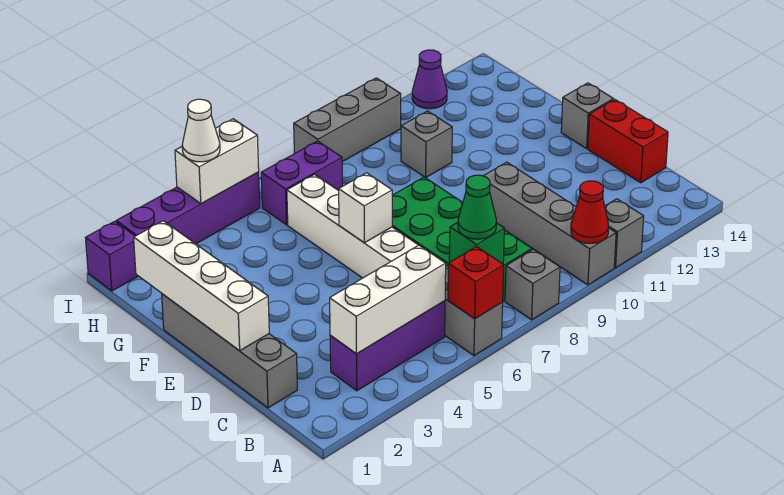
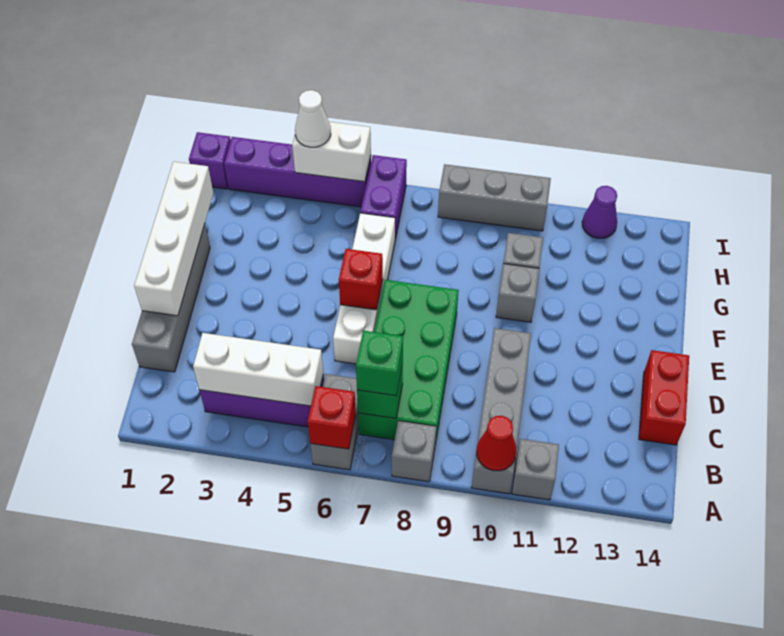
green cone B7 level 3 -> green brick B7 level 3
white brick E6 level 2 -> red brick E6 level 2
grey brick E14 level 1 -> grey brick F10 level 1
purple brick H6:H7 level 1 -> purple brick H6:I6 level 1

